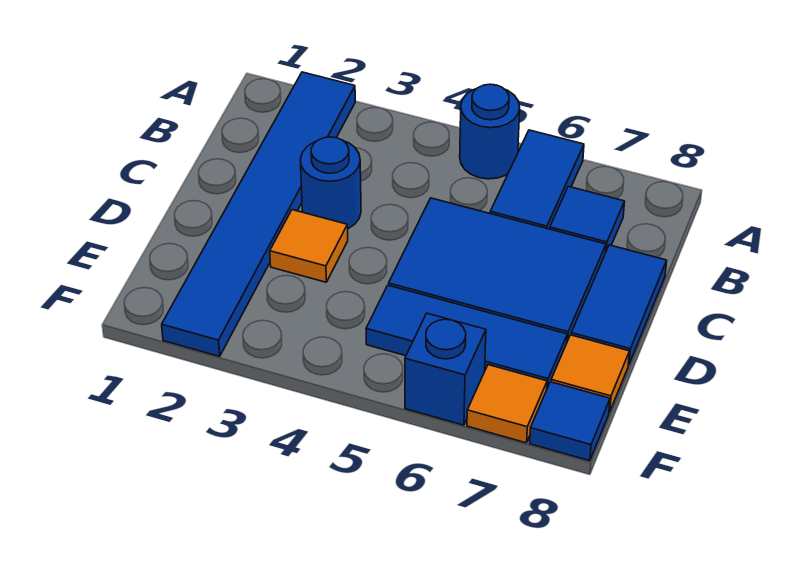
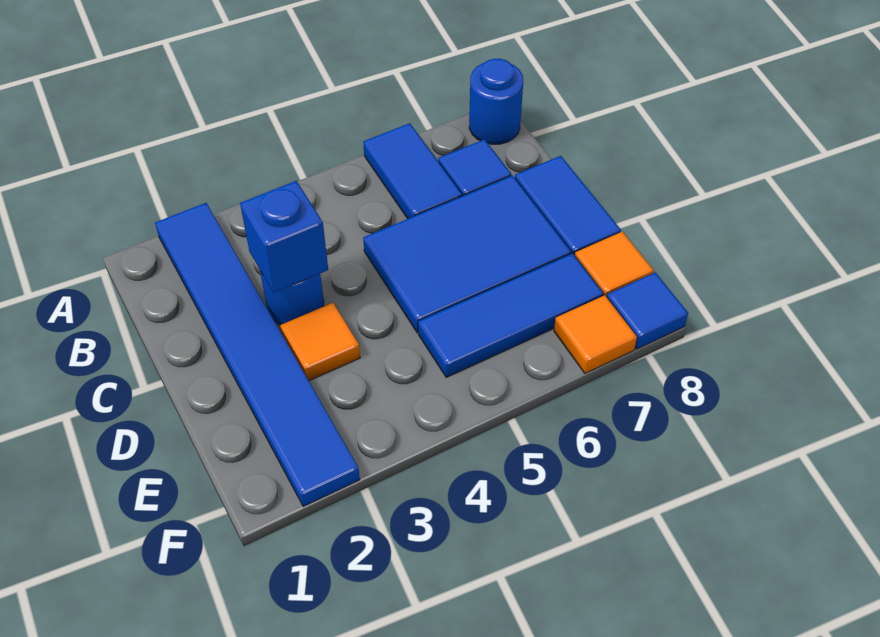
blue round brick A5 level 1 -> blue round brick A8 level 1
blue brick F6 level 1 -> blue brick C3 level 2

